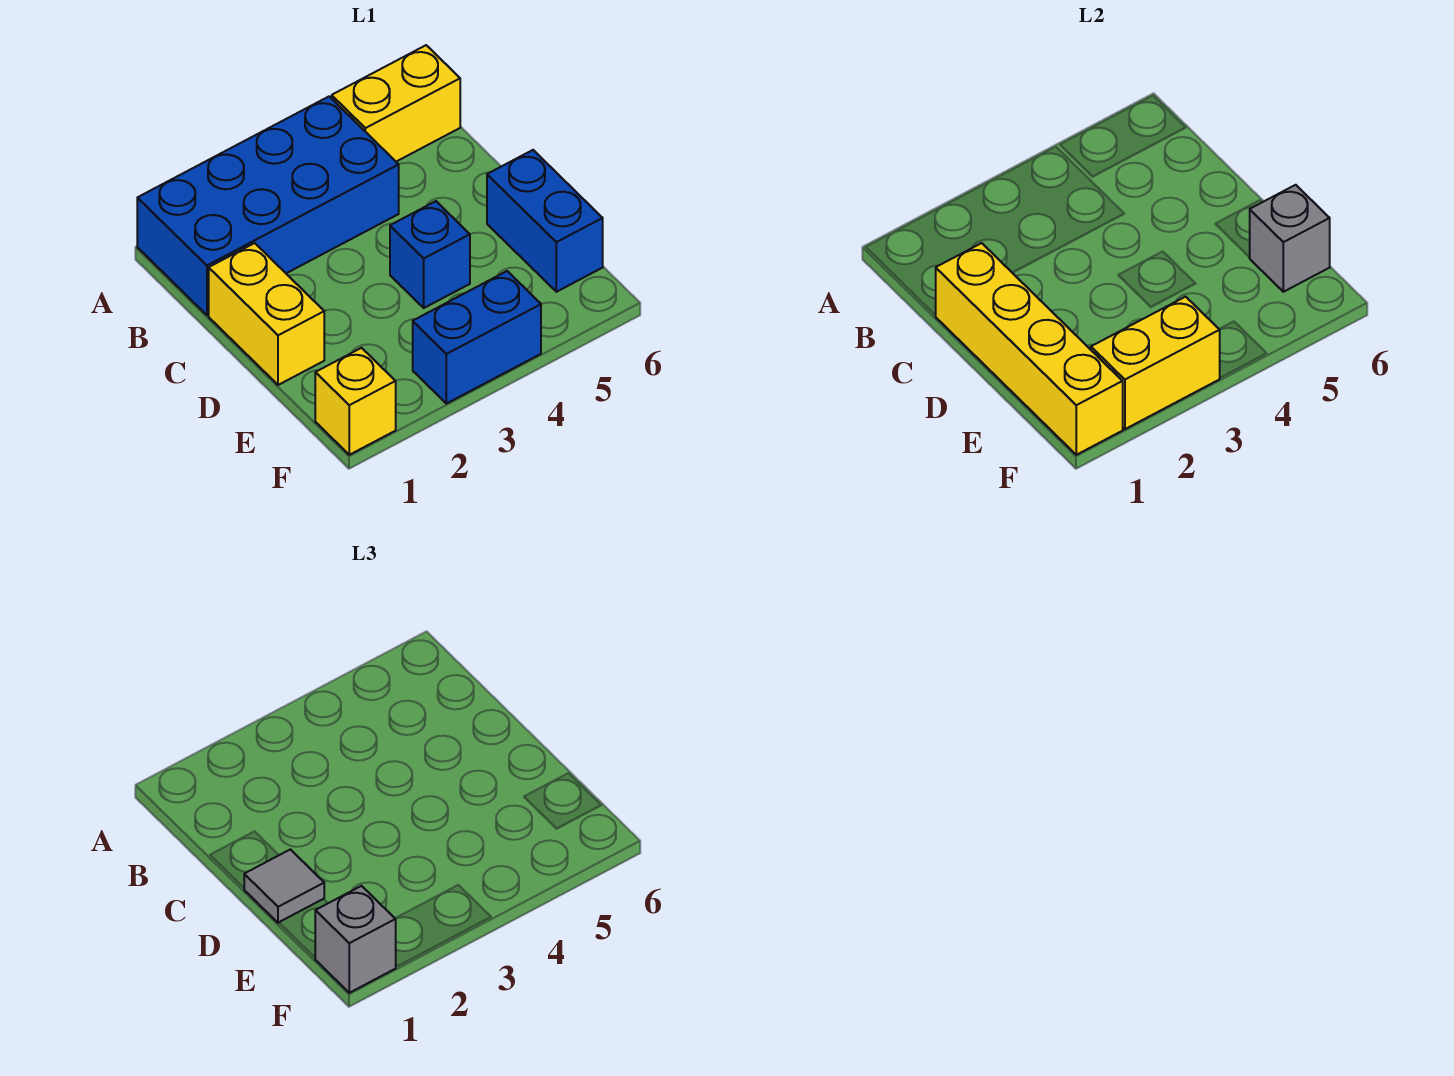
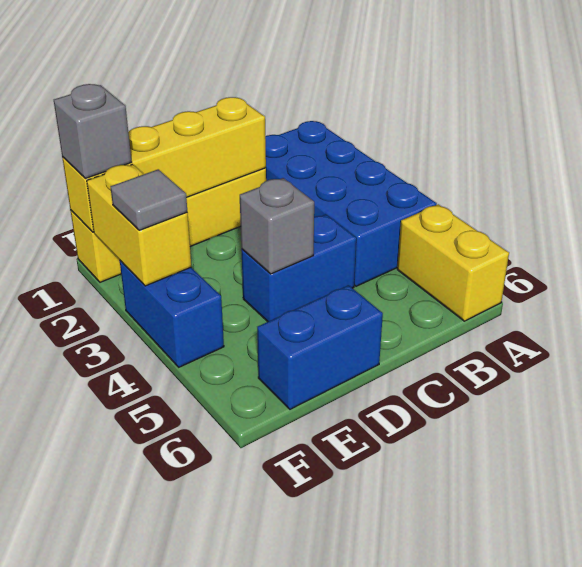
grey tile D1 level 3 -> grey tile F3 level 3
blue brick D4 level 1 -> blue brick C4:D4 level 1
grey brick E6 level 2 -> grey brick D4 level 2

